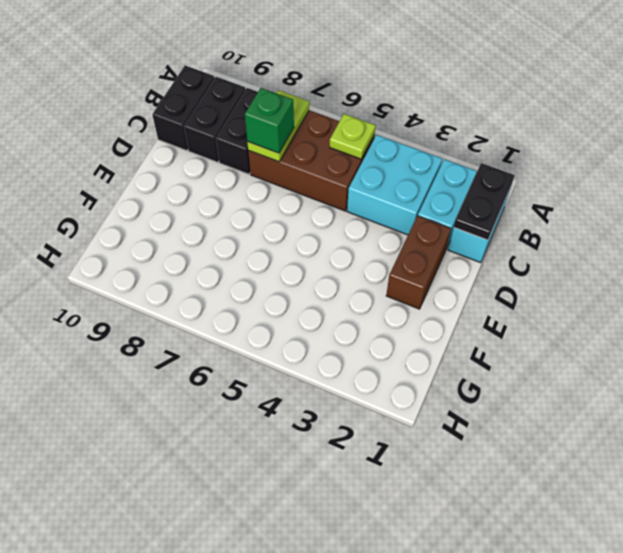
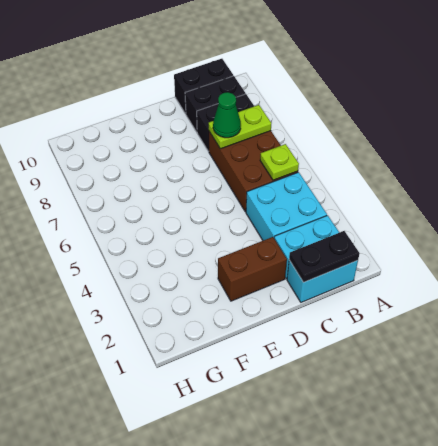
green brick C7 level 3 -> green cone C7 level 3

